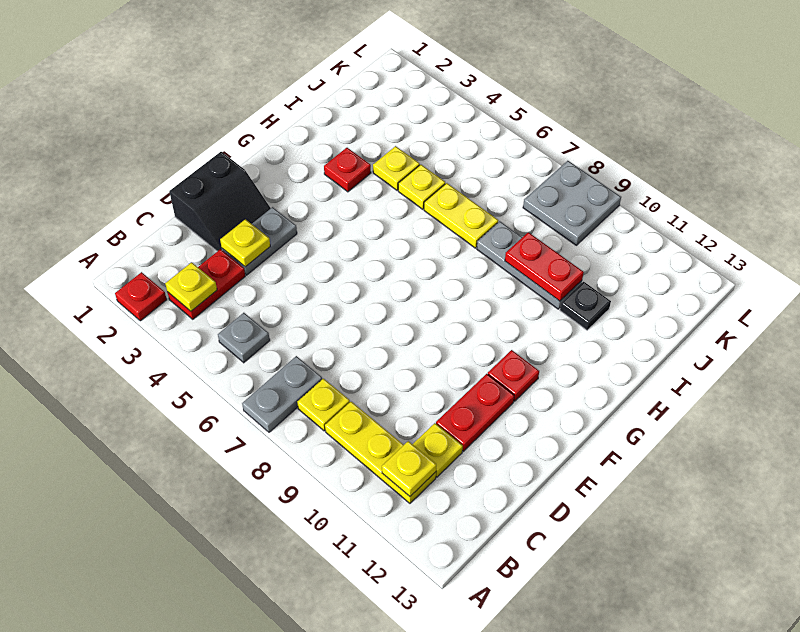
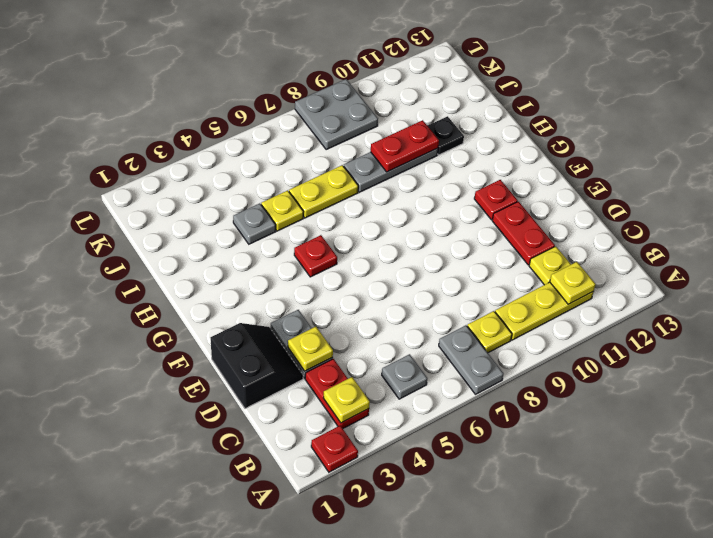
red plate H3 level 1 -> red plate G5 level 1
yellow plate I4 level 1 -> grey plate I4 level 1

